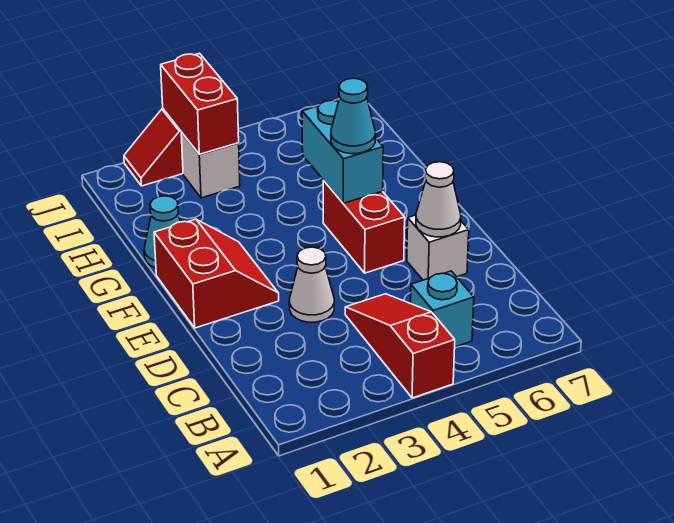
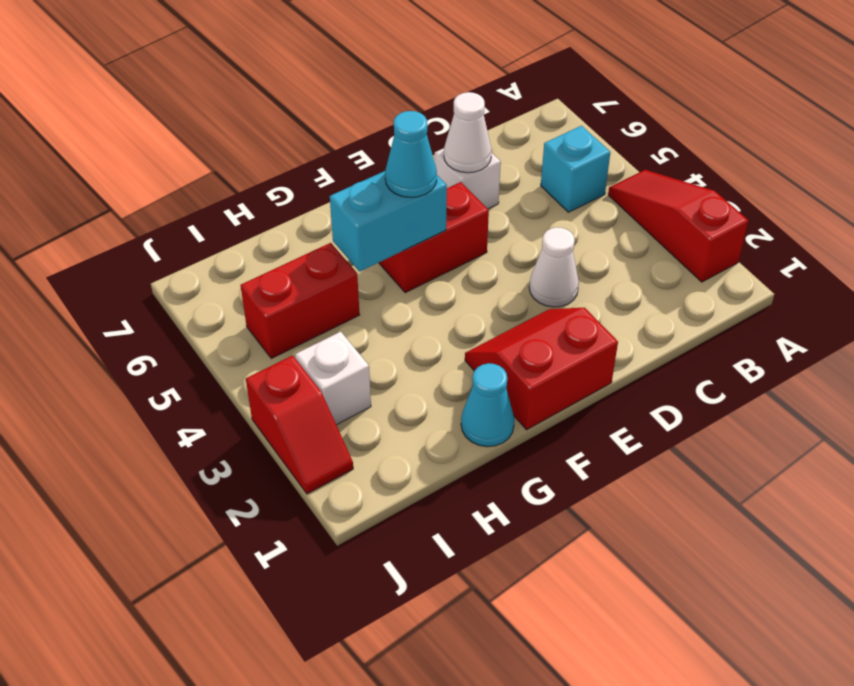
red slope A4:C4 level 1 top A -> red slope A2:A4 level 1 top 2
red brick I3:J3 level 2 -> red brick H5:I5 level 1

